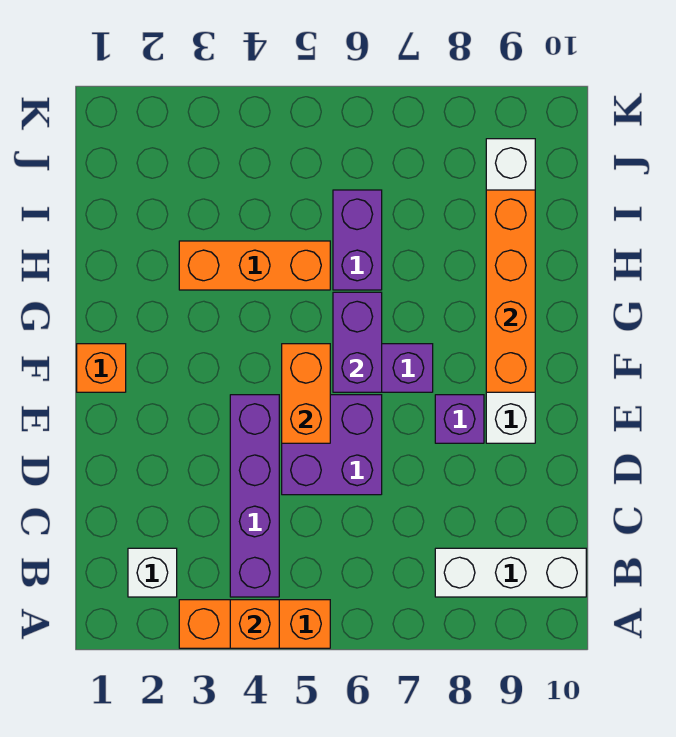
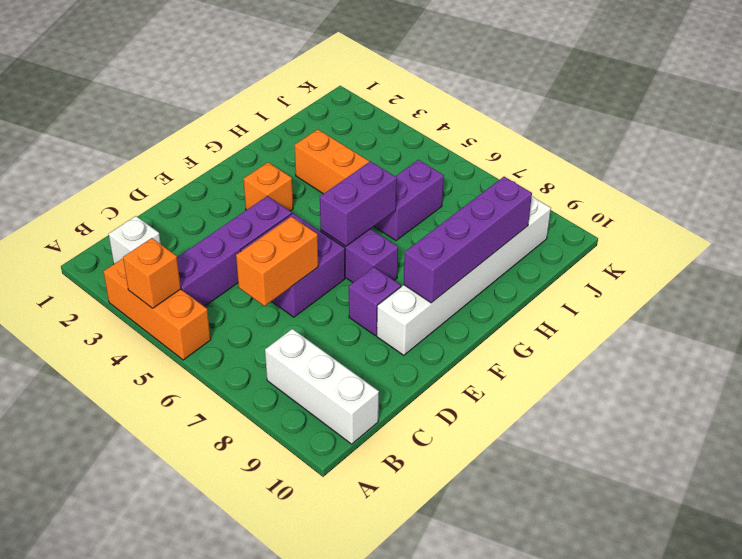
orange brick E5:F5 level 2 -> orange brick C6:D6 level 2
orange brick F1 level 1 -> orange brick F3 level 1
orange brick F9:I9 level 2 -> purple brick F9:I9 level 2

